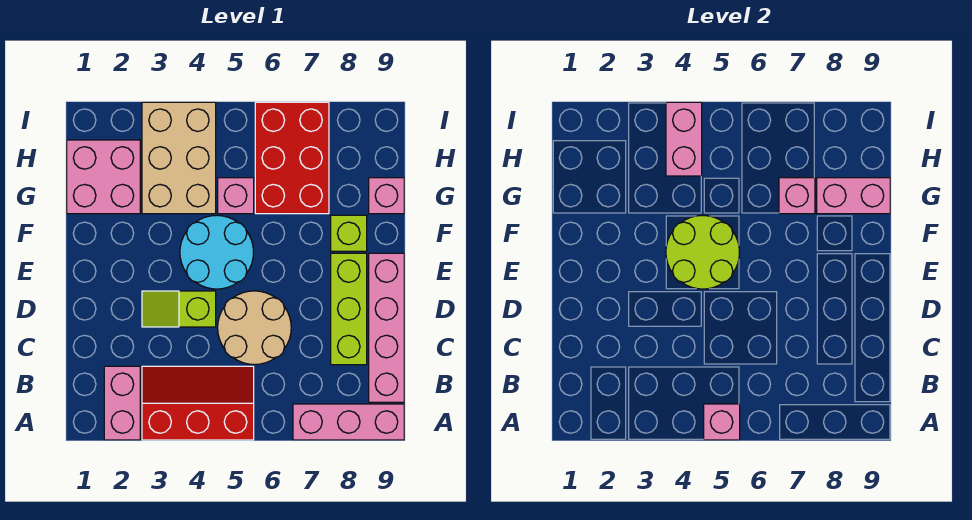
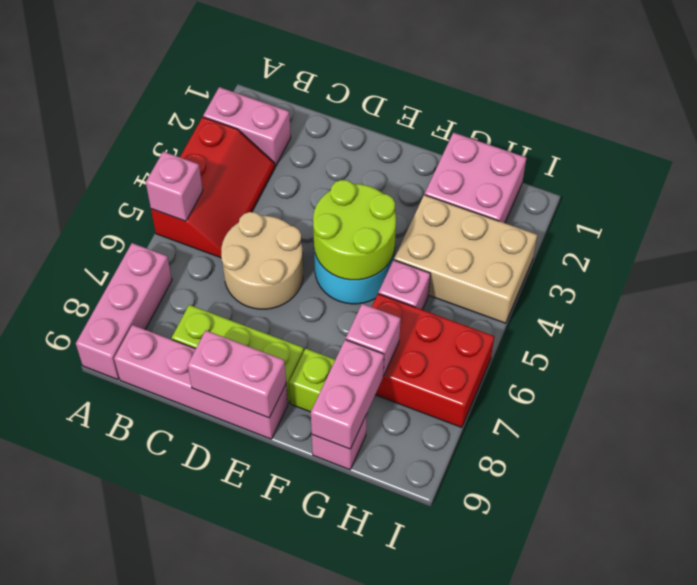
lime slope D3:D4 level 1 top 4 -> none
pink brick H4:I4 level 2 -> pink brick D9:E9 level 2

